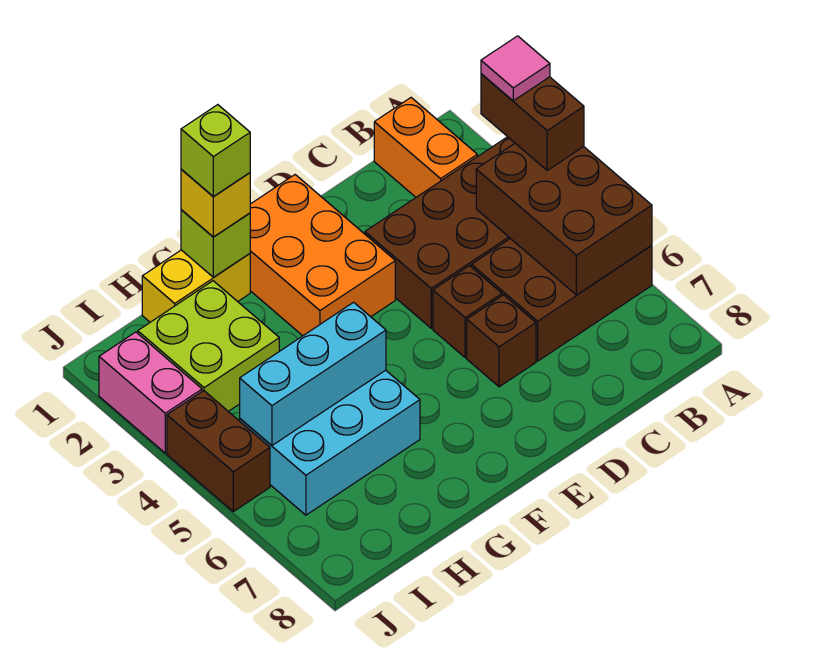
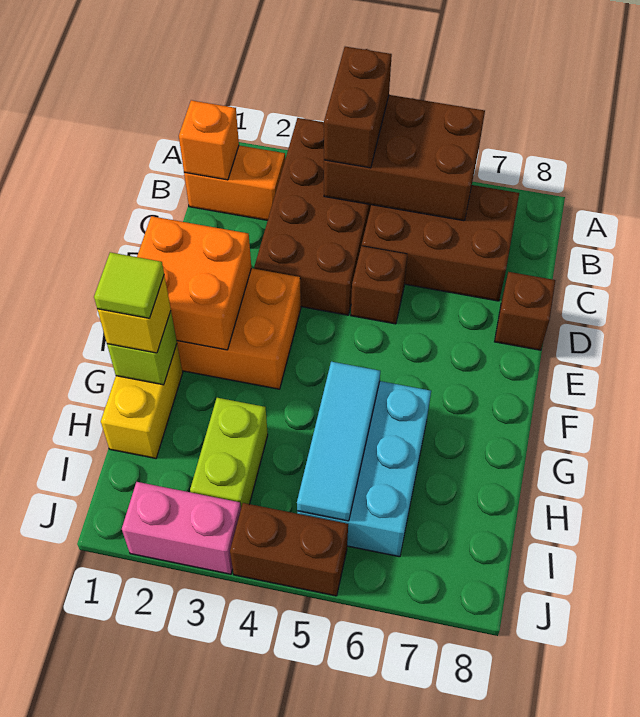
brown brick A3:A4 level 3 -> brown brick A4:B4 level 3
pink tile A3 level 4 -> none
brown brick A5:C6 level 1 -> brown brick B5:C7 level 1
none -> orange brick B1 level 2
brown brick D6 level 1 -> brown brick D8 level 1
none -> orange brick E1:F2 level 2
lime brick G1 level 4 -> lime tile G1 level 4
cyan brick G5:I5 level 2 -> cyan tile G5:I5 level 2
lime brick H2:I3 level 1 -> lime brick H3:I3 level 1

